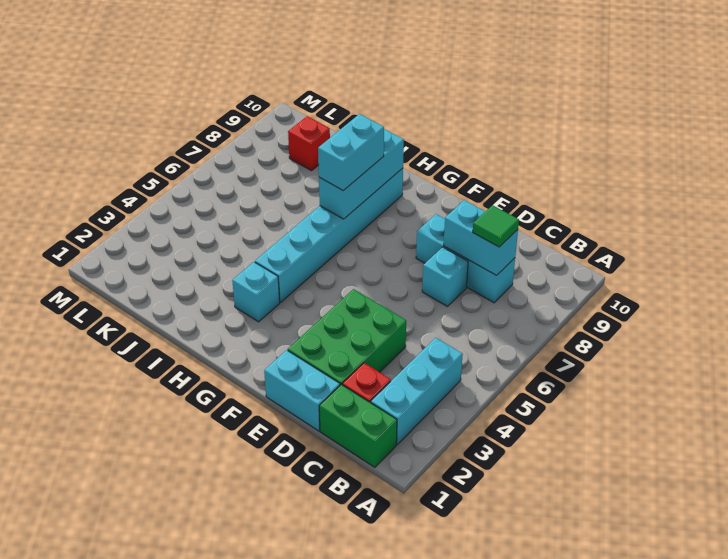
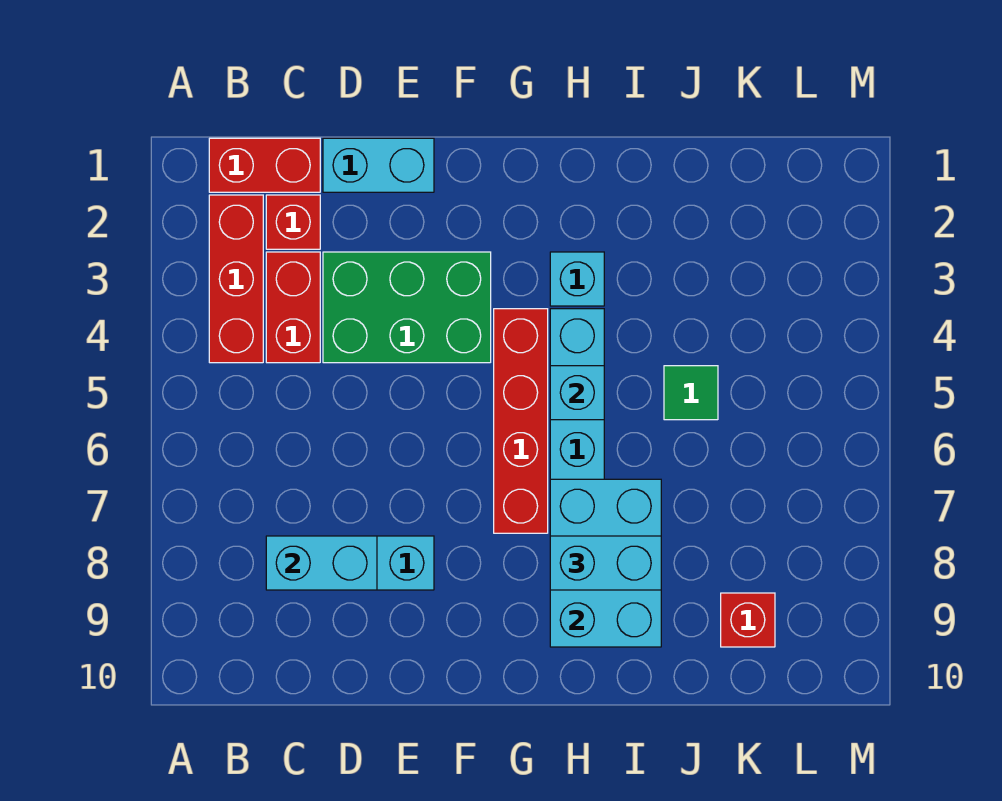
green brick B1:C1 level 1 -> red brick B1:C1 level 1
cyan brick B2:B4 level 1 -> red brick B2:B4 level 1
none -> red brick C3:C4 level 1
green tile C8 level 3 -> green tile J5 level 1
green brick D2:E4 level 1 -> green brick D3:F4 level 1
cyan brick D7 level 1 -> cyan brick H5 level 2
none -> red brick G4:G7 level 1
cyan brick H7:H9 level 2 -> cyan brick H7:I9 level 2
cyan brick H7:H8 level 3 -> cyan brick H8:I8 level 3

